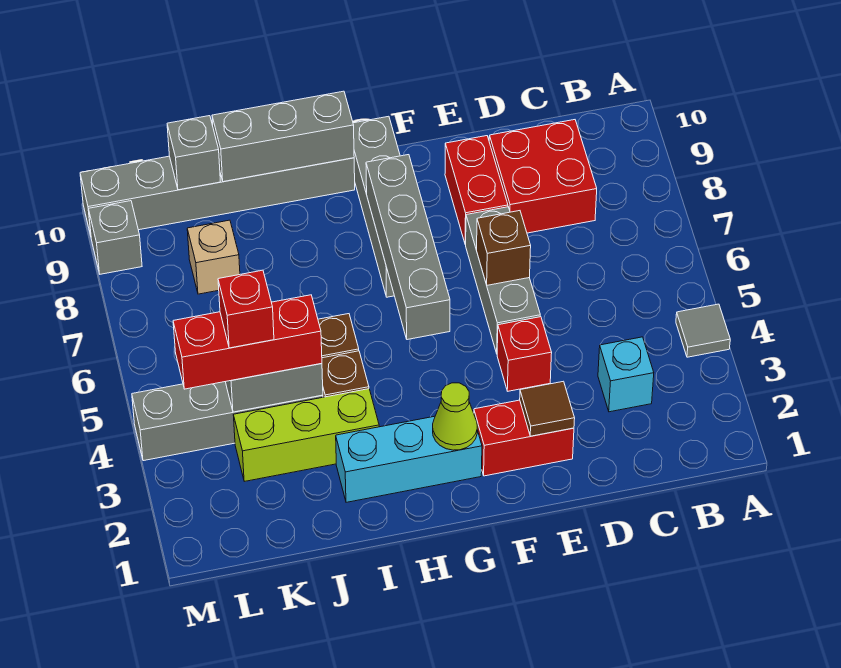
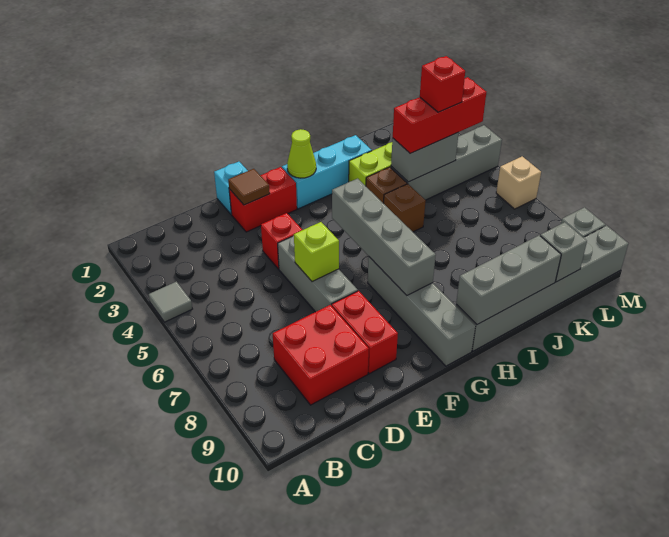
cyan brick C3 level 1 -> cyan brick E1 level 1
brown brick E6 level 2 -> lime brick E6 level 2
tan brick K8 level 1 -> tan brick M6 level 1

